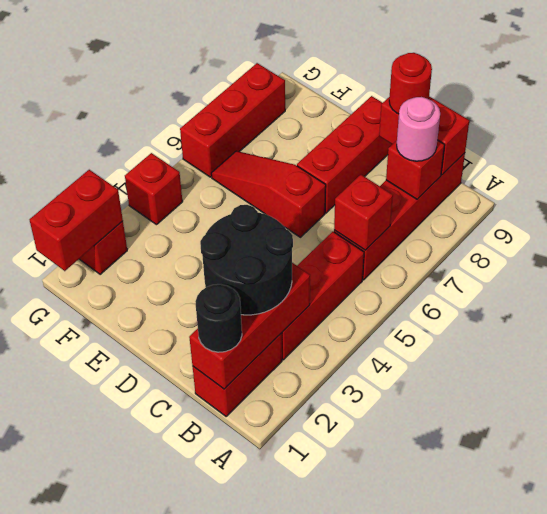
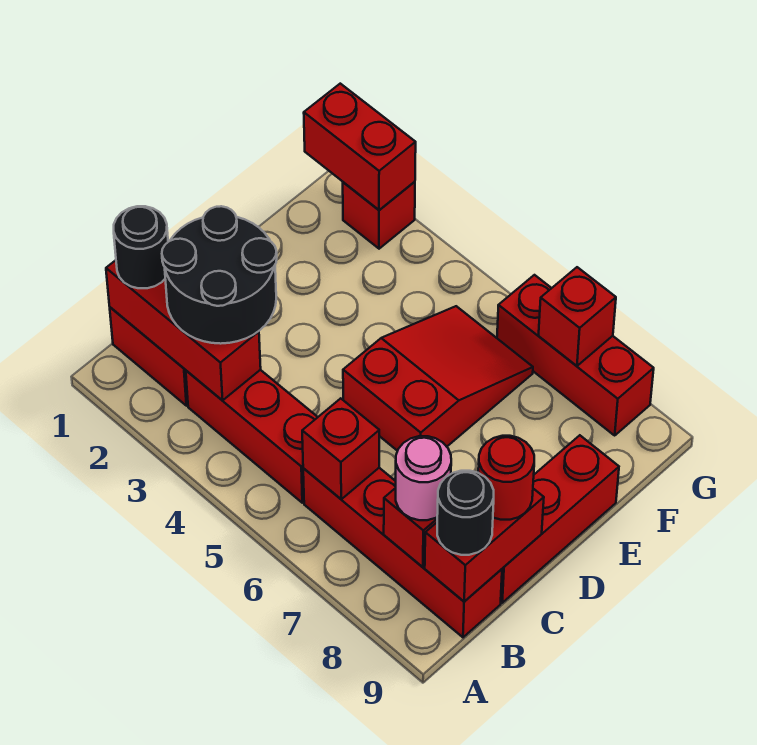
none -> black round brick B9 level 3
red slope D6:F6 level 1 top D -> red slope D5:F6 level 1 top D
red brick D7:D9 level 1 -> red brick C9:E9 level 1
red brick G4 level 1 -> red brick G7 level 2

